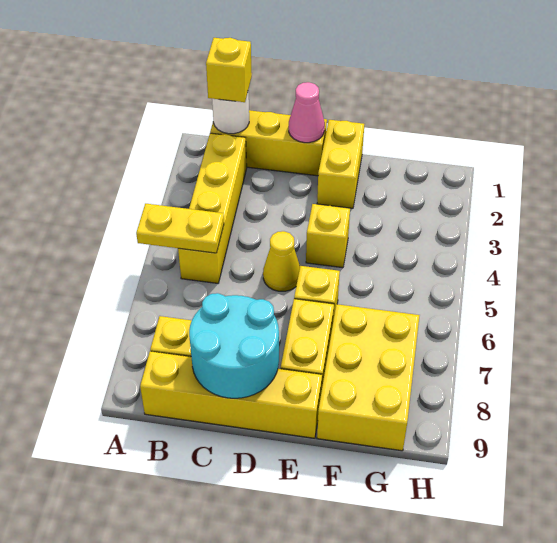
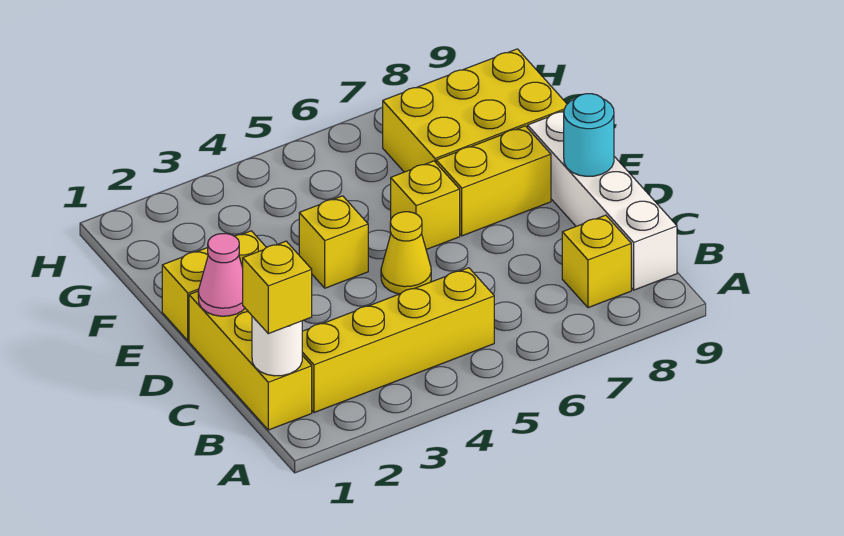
yellow plate A5:B5 level 2 -> none
yellow brick B9:E9 level 1 -> white brick B9:E9 level 1
cyan round brick C8:D9 level 2 -> cyan round brick D9 level 2

